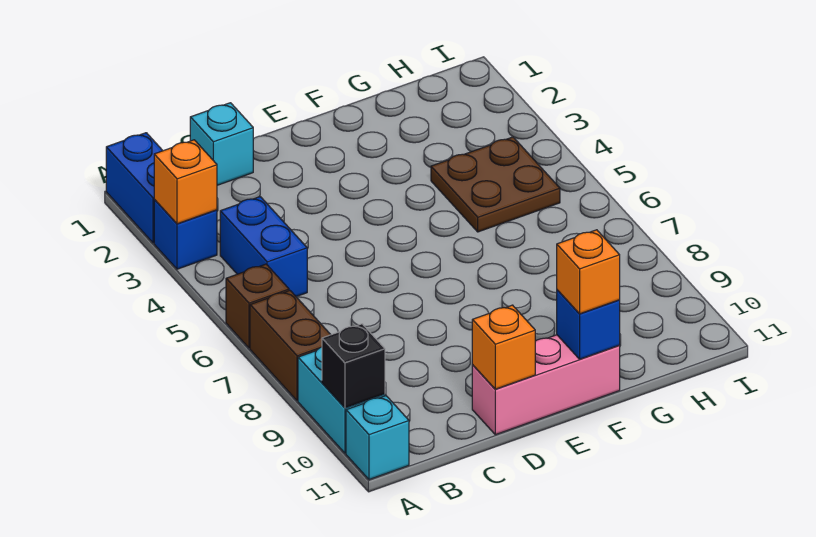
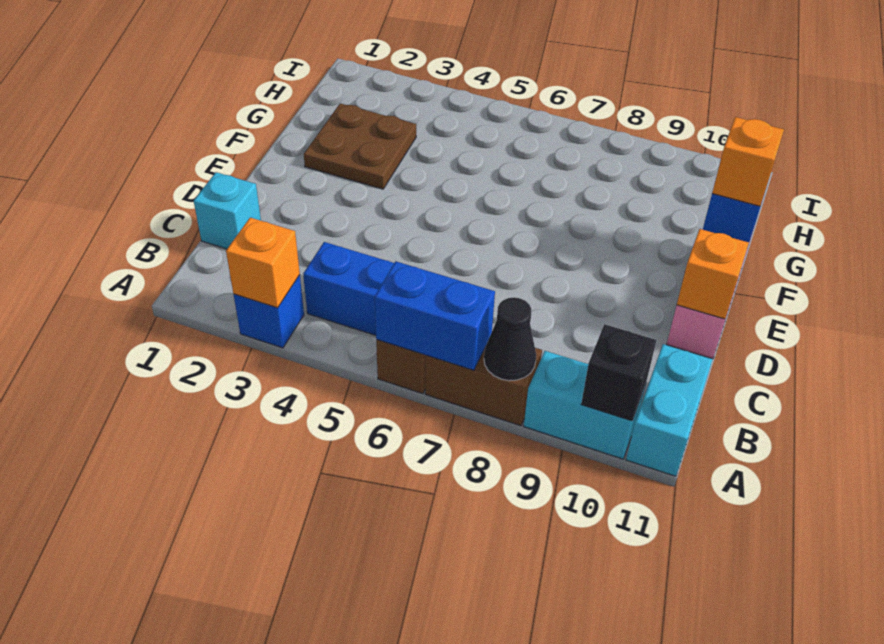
blue brick A1:A2 level 1 -> blue brick A6:A7 level 2
none -> black cone A8 level 2
cyan brick A11 level 1 -> cyan brick A11:B11 level 1
brown plate G4:H5 level 1 -> brown plate F2:G3 level 1

